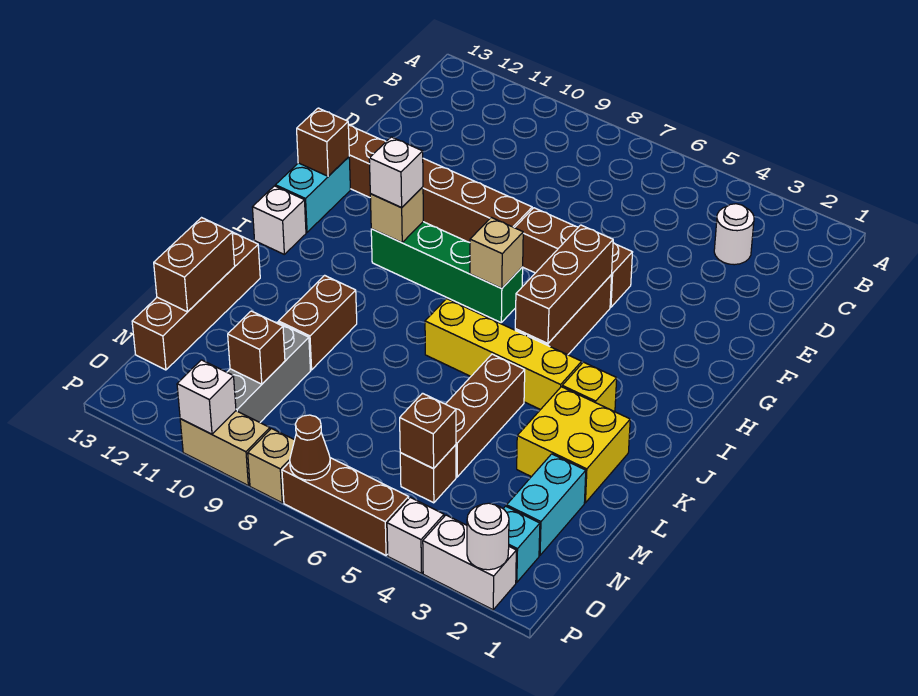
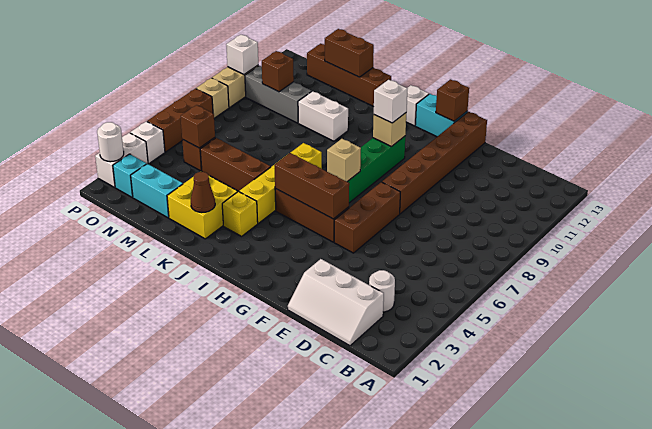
none -> white slope C1:E2 level 1 top 2
brown brick K10:L10 level 1 -> white brick K10:L10 level 1
brown cone P7 level 2 -> brown cone K2 level 2

